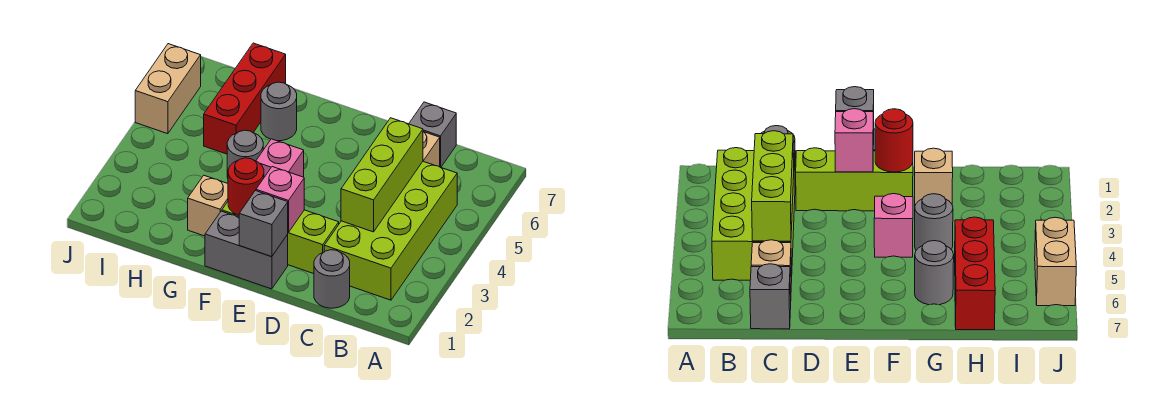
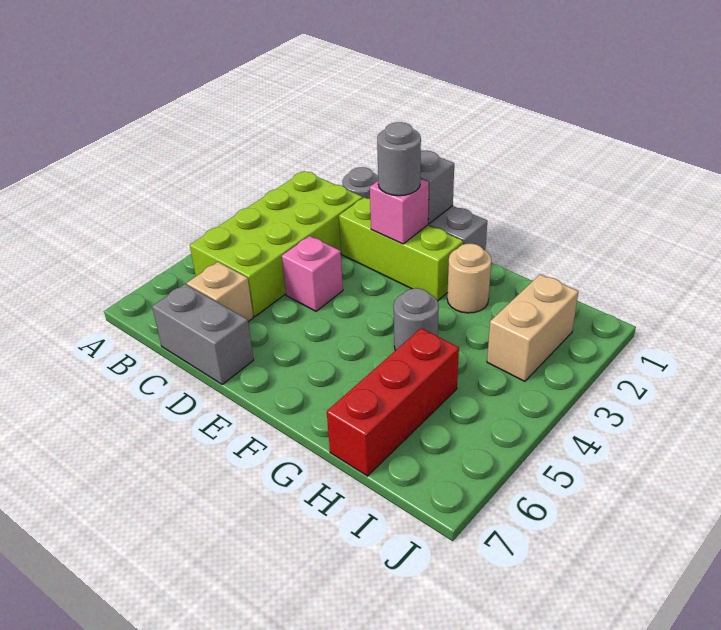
lime brick C3:C5 level 2 -> none
grey brick C7 level 1 -> grey brick C7:D7 level 1
red round brick F2 level 2 -> none
pink brick F4 level 1 -> pink brick D4 level 1
tan brick G2 level 1 -> tan round brick G2 level 1
grey round brick G6 level 1 -> grey round brick E2 level 3
tan brick J5:J6 level 1 -> tan brick I2:I3 level 1

